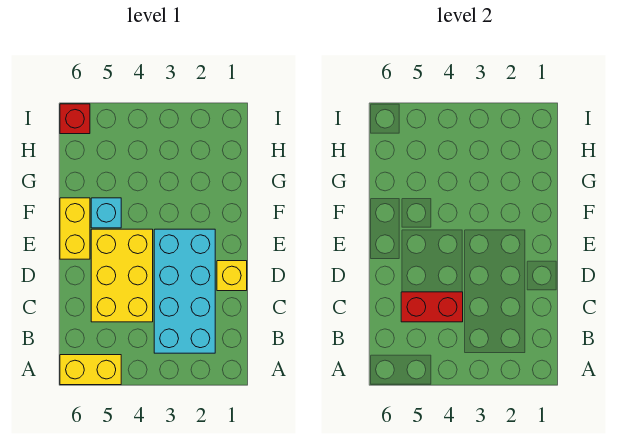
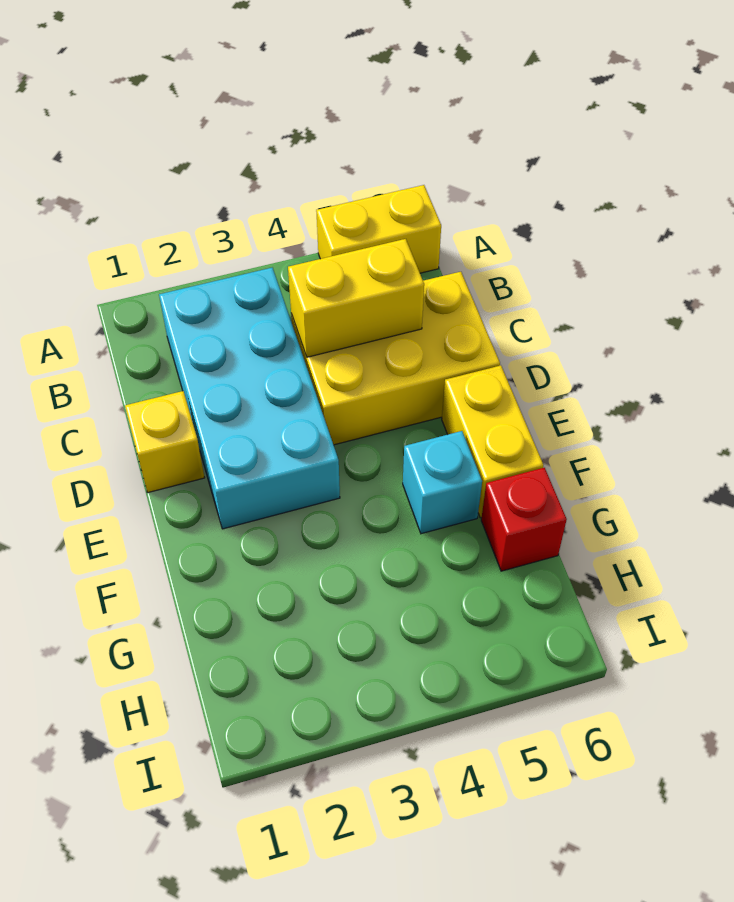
yellow brick C4:E5 level 1 -> yellow brick C4:D6 level 1
red brick C4:C5 level 2 -> yellow brick C4:C5 level 2
red brick I6 level 1 -> red brick G6 level 1

